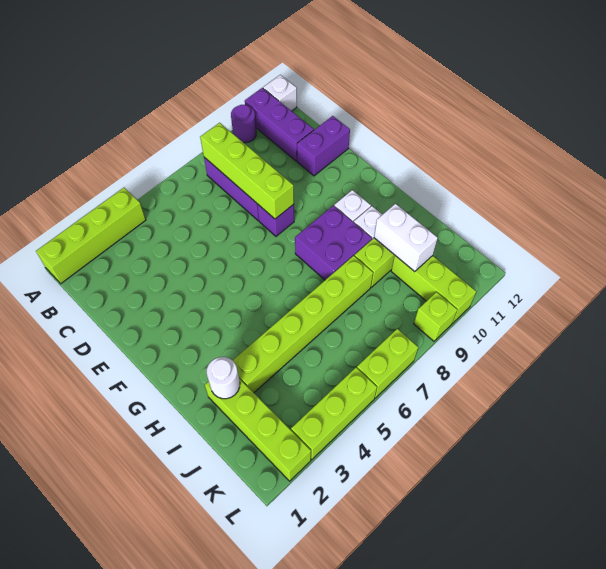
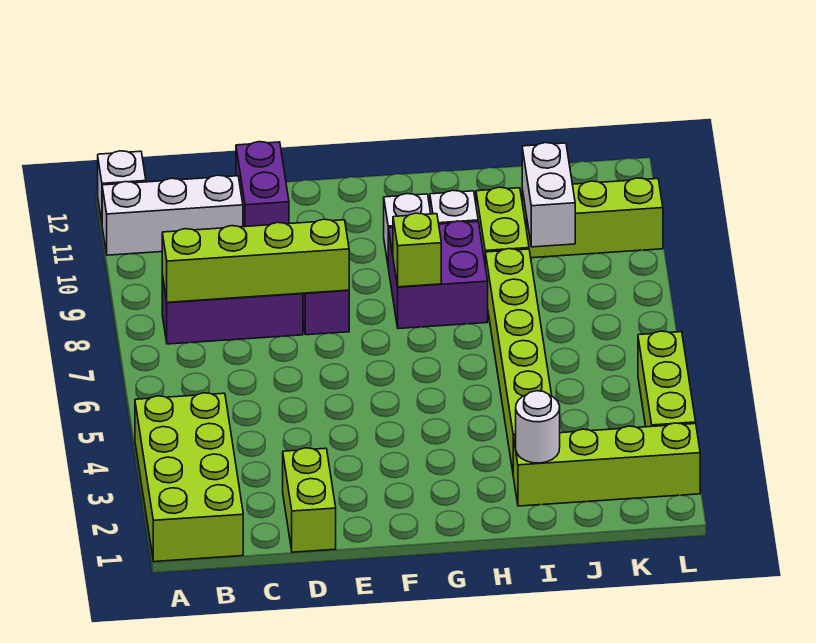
lime brick A1:A4 level 1 -> lime brick A1:B4 level 1
purple round brick A10 level 1 -> none
purple brick A11:C11 level 1 -> white brick A11:C11 level 1
white brick I10:J10 level 2 -> white brick J9:J10 level 2
lime brick L6:L7 level 1 -> lime brick D1:D2 level 1
lime brick L9 level 1 -> lime brick G8 level 2

